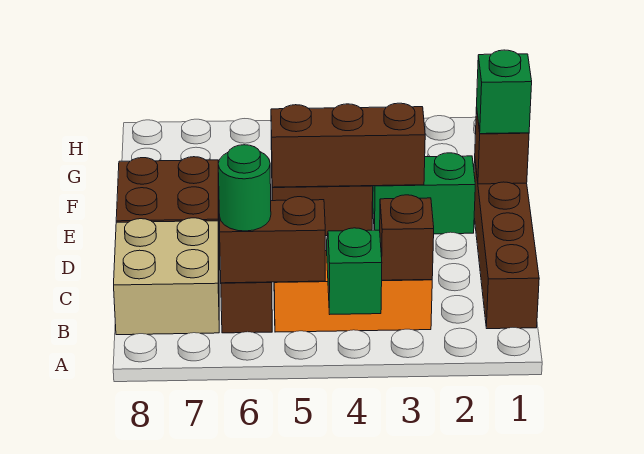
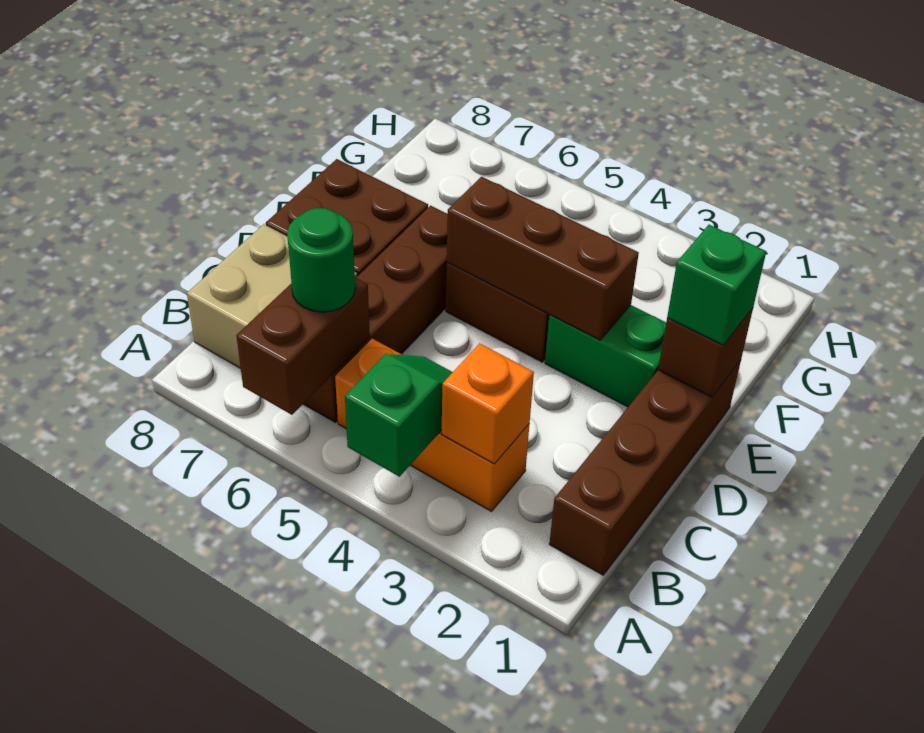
brown brick B3 level 2 -> orange brick B3 level 2
brown brick B5:B6 level 2 -> brown brick A6:B6 level 2

